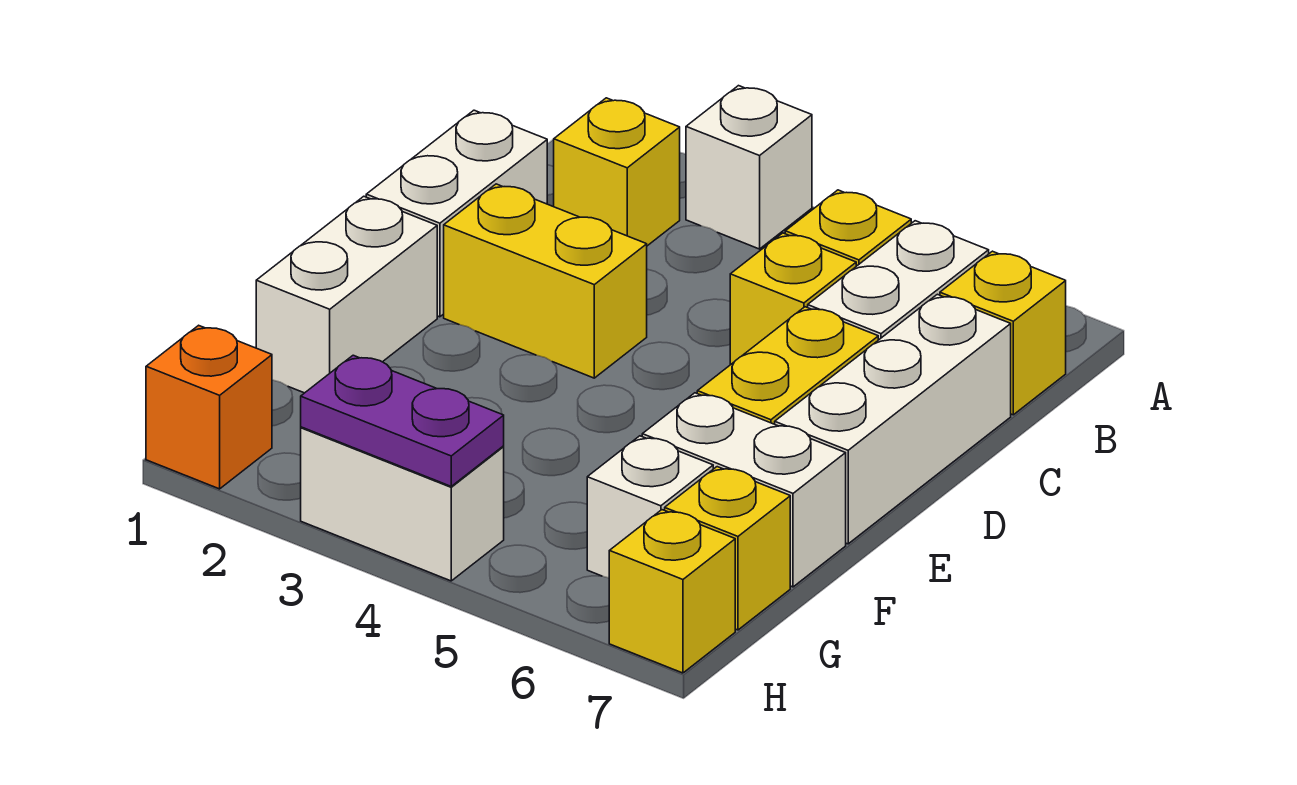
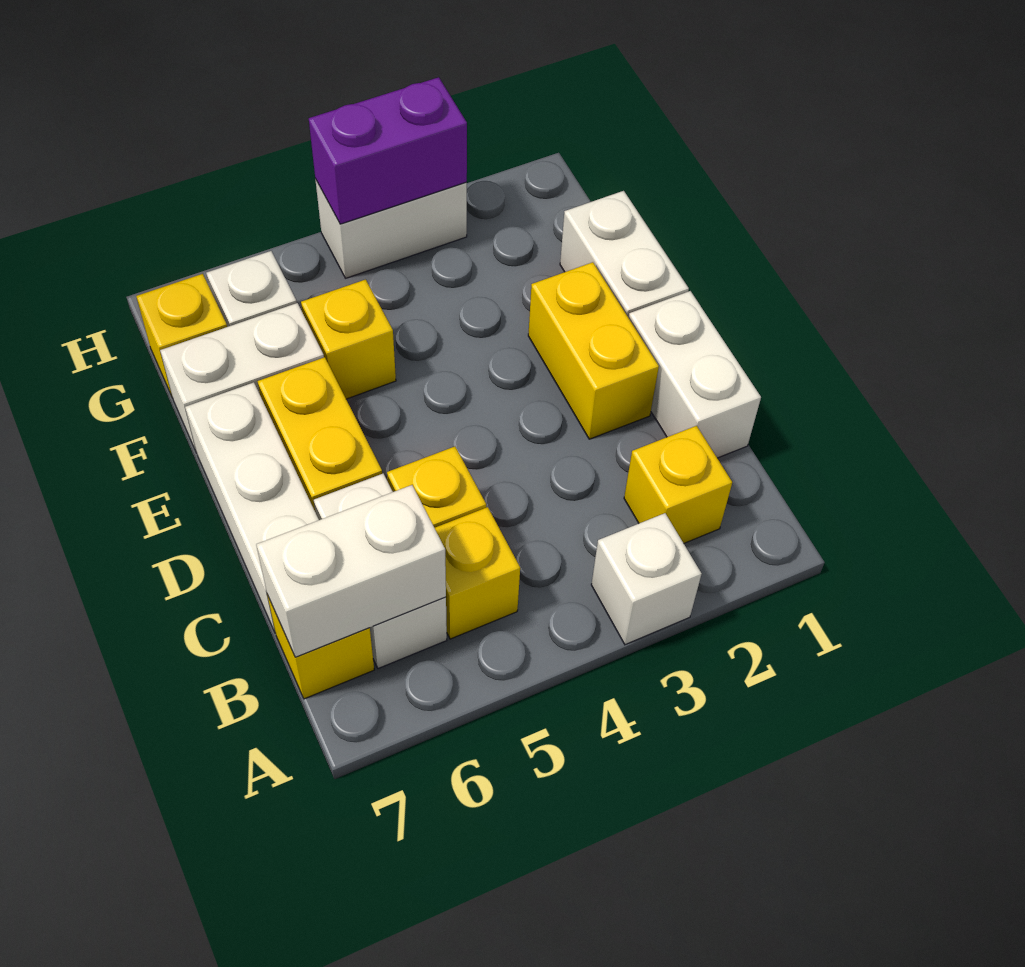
none -> white brick B6:B7 level 2
yellow brick D2:D3 level 1 -> yellow brick D2:E2 level 1
orange brick H1 level 1 -> none
purple plate H3:H4 level 2 -> purple brick H3:H4 level 2
yellow brick H7 level 1 -> yellow brick F5 level 1

